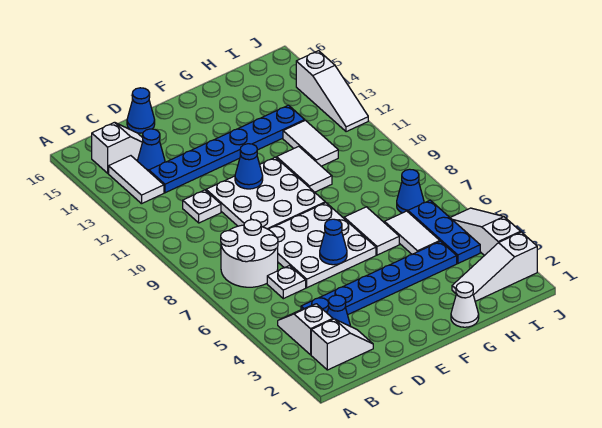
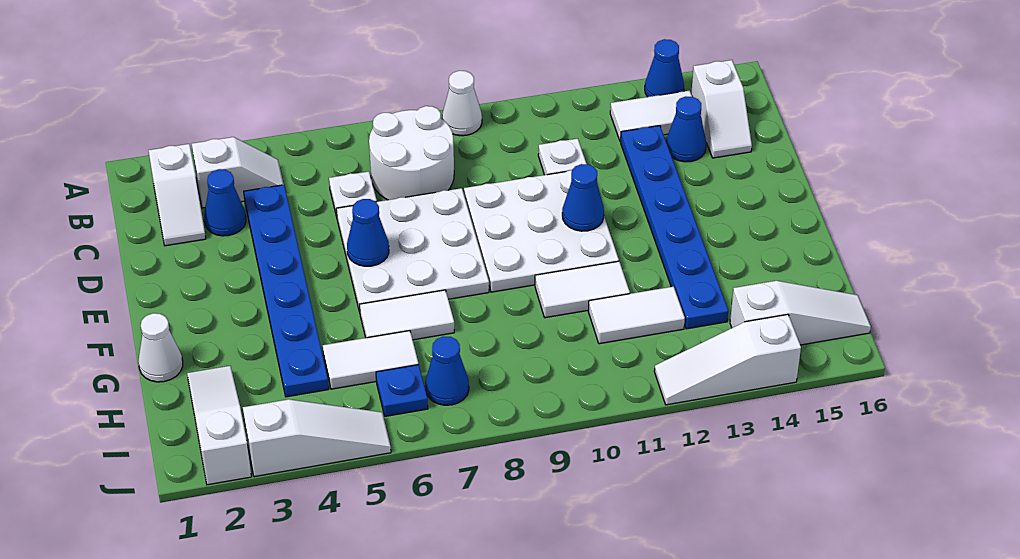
none -> white cone A9 level 1
blue cone D16 level 1 -> blue cone A14 level 1
blue plate I4:I6 level 1 -> blue plate I6 level 1
none -> white slope I14:I16 level 1 top 14

